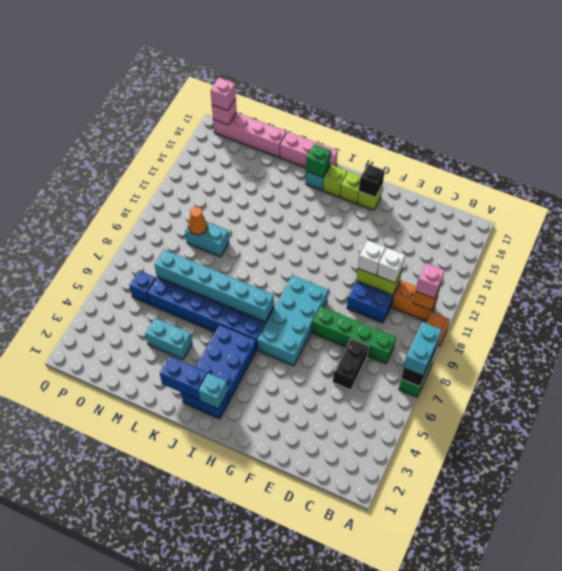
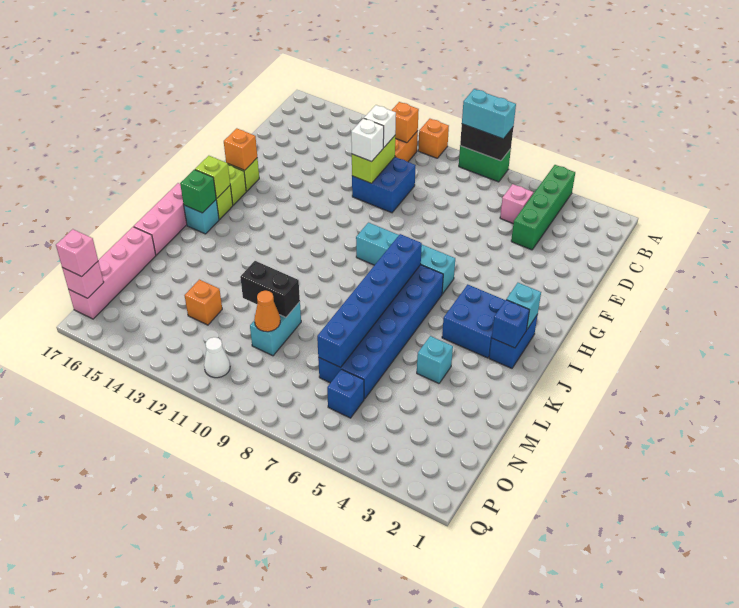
pink brick B11 level 3 -> pink brick C5 level 1
green brick C8:F8 level 1 -> green brick A4:D4 level 1
black brick D6:D7 level 1 -> black brick M10:M11 level 2
cyan brick G6:H9 level 1 -> cyan brick H6:H9 level 1
black brick G16 level 2 -> orange brick G16 level 2
blue brick I3:J5 level 1 -> blue brick I3:J4 level 1
cyan brick I7:N7 level 2 -> blue brick I7:N7 level 2
none -> lime brick I16 level 2
blue brick J2:K2 level 2 -> blue brick J2 level 2
cyan brick L4:M4 level 1 -> cyan brick L4 level 1
none -> orange brick N13 level 1
none -> white cone P11 level 1

